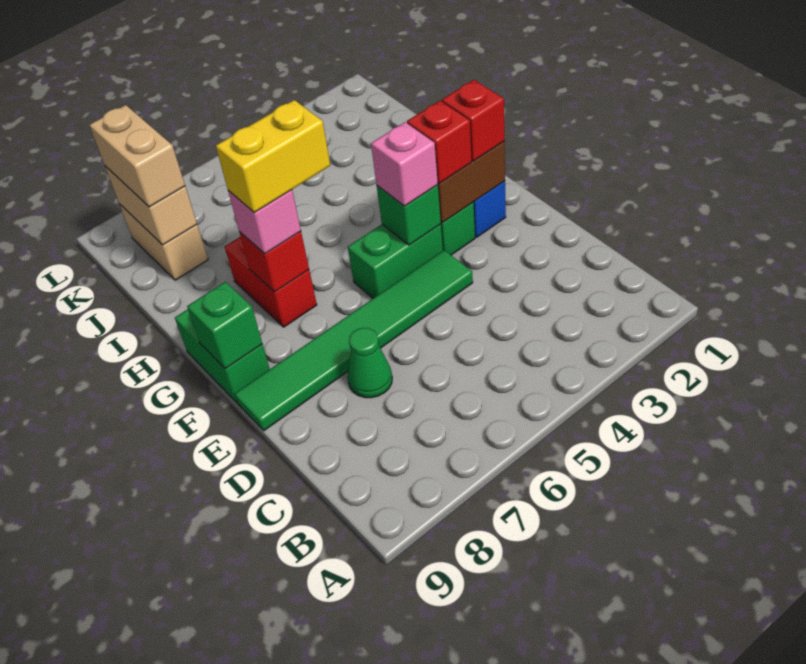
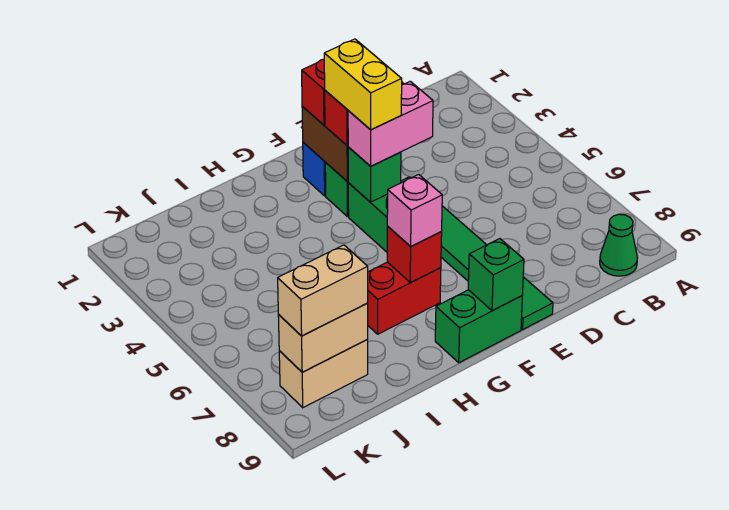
green cone D7 level 1 -> green cone B9 level 1
pink brick F4 level 3 -> pink brick E4:F4 level 3
yellow brick G6:G7 level 4 -> yellow brick F3:F4 level 4

